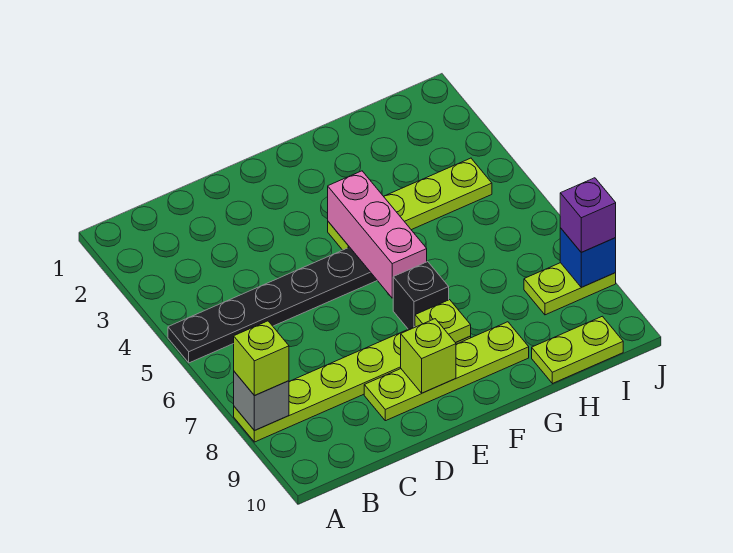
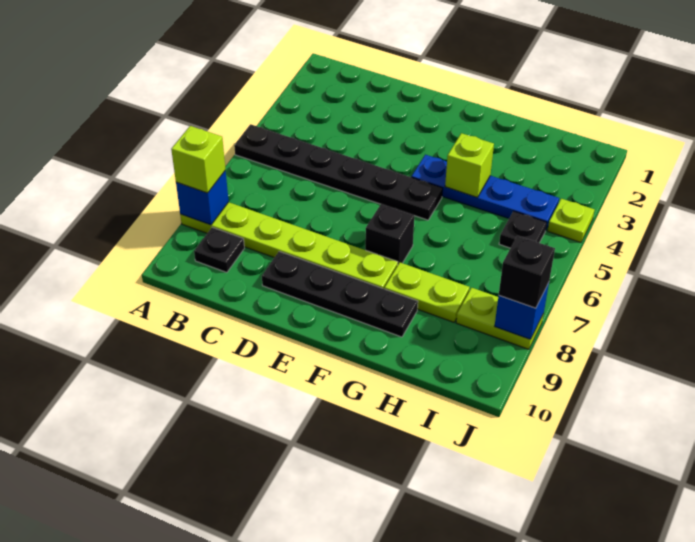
grey brick A8 level 2 -> blue brick A8 level 2
none -> black plate B9 level 1
lime plate D9:G9 level 1 -> black plate D9:G9 level 1
lime brick E9 level 2 -> lime brick G4 level 2
lime plate F4:I4 level 1 -> blue plate F4:I4 level 1
pink brick F4:F6 level 2 -> none
lime plate F8 level 2 -> lime plate J4 level 1
lime plate H10:I10 level 1 -> lime plate G8:H8 level 1
none -> black plate I5 level 1
purple brick J8 level 3 -> black brick J8 level 3

